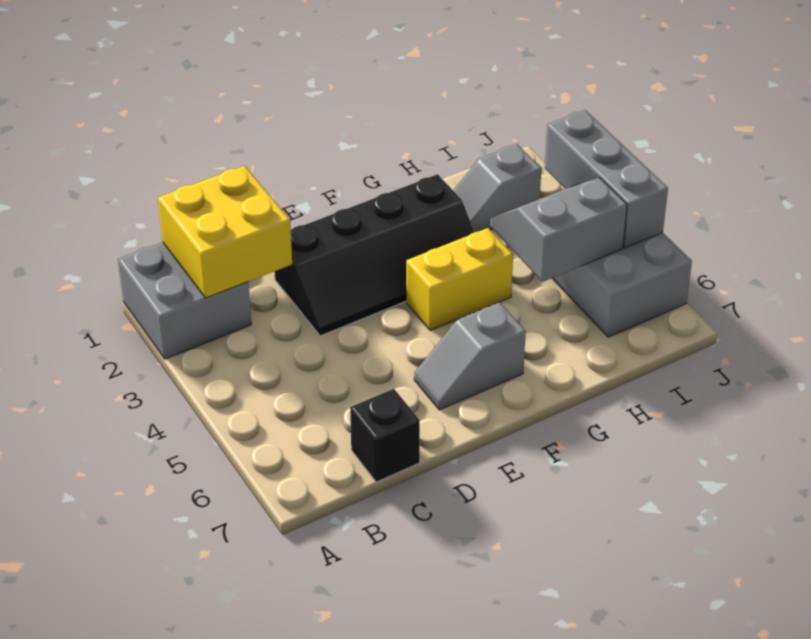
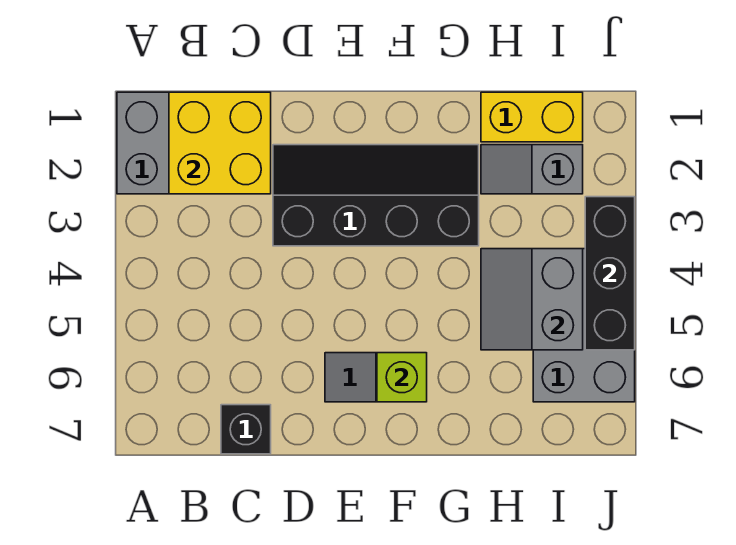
black slope D2:G3 level 1 top 2 -> black slope D2:G3 level 1 top 3
yellow brick F4:G4 level 1 -> yellow brick H1:I1 level 1
none -> lime brick F6 level 2
grey slope H4:I5 level 2 top 5 -> grey slope H4:I5 level 2 top I
grey brick J3:J5 level 2 -> black brick J3:J5 level 2

